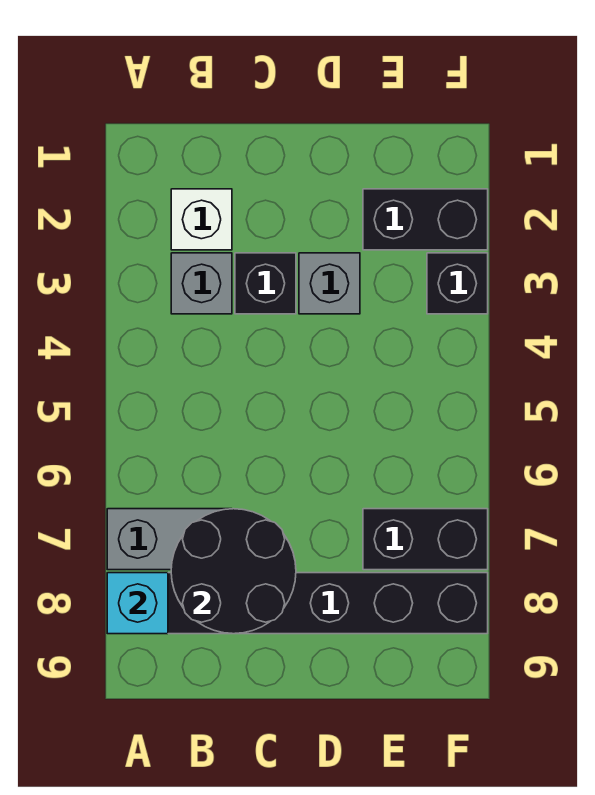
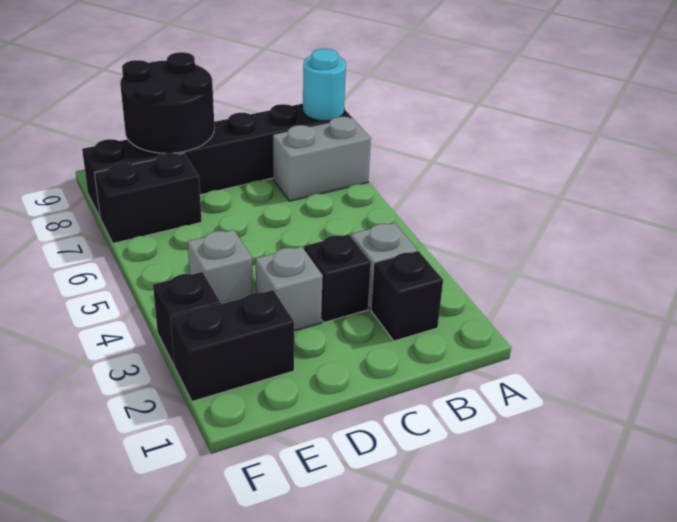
cyan brick A8 level 2 -> cyan round brick A8 level 2
white brick B2 level 1 -> black brick B2 level 1
black round brick B7:C8 level 2 -> black round brick D8:E9 level 2
none -> grey brick E4 level 1

